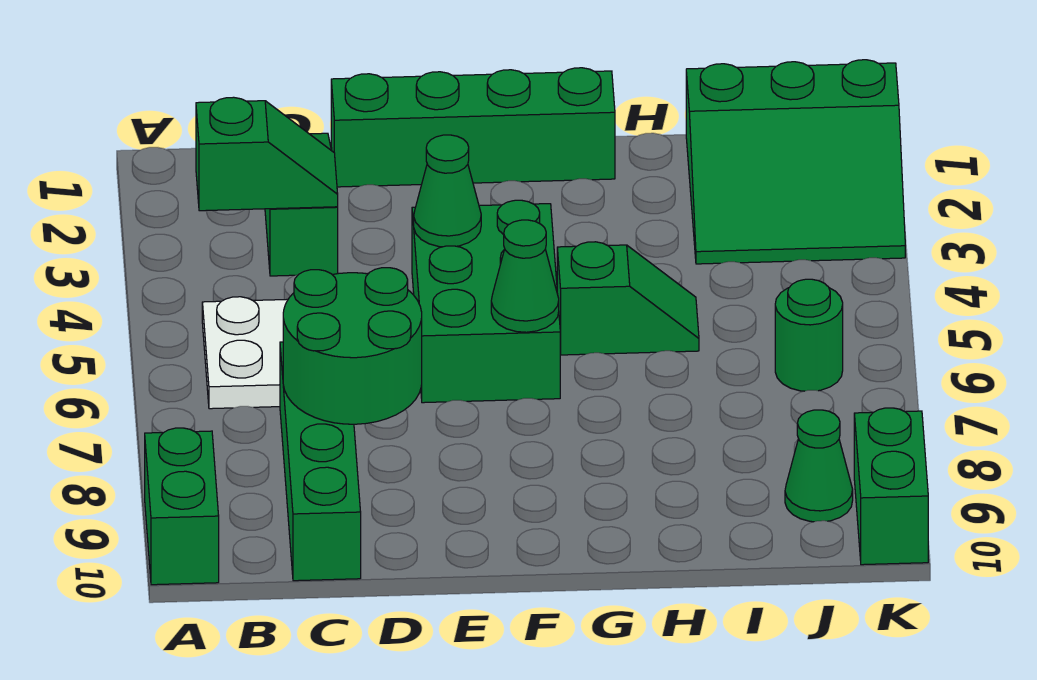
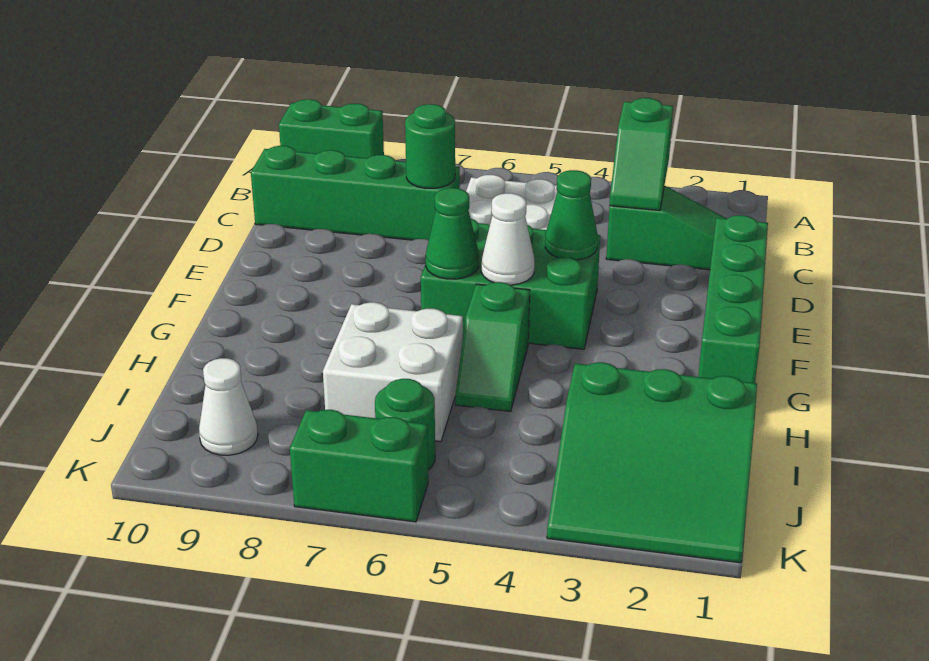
green round brick C7:D8 level 2 -> green round brick C7 level 2
none -> white cone F5 level 2
none -> white brick H6:I7 level 1
green slope I1:K3 level 1 top 1 -> green slope I1:K3 level 1 top I
green cone J9 level 1 -> white cone J9 level 1
green brick K9:K10 level 1 -> green brick K6:K7 level 1

